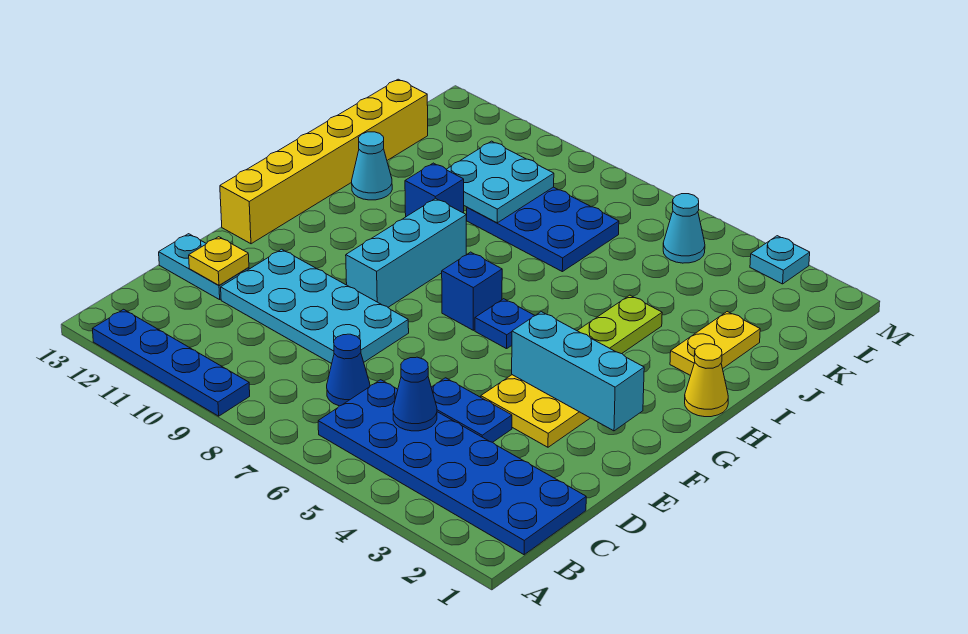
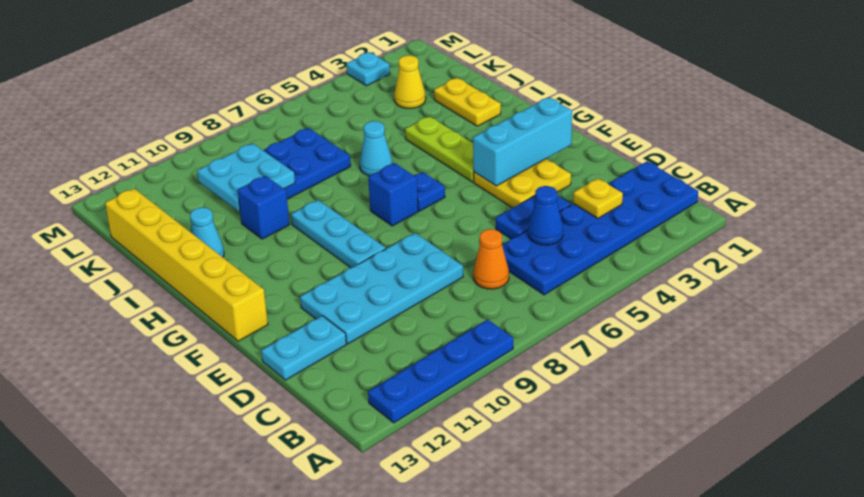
blue cone C7 level 1 -> orange cone C7 level 1
yellow plate D12 level 2 -> yellow plate C3 level 2
cyan brick F9:H9 level 1 -> cyan plate F9:H9 level 1
yellow cone H1 level 1 -> yellow cone K3 level 1
cyan cone L5 level 1 -> cyan cone I6 level 1

